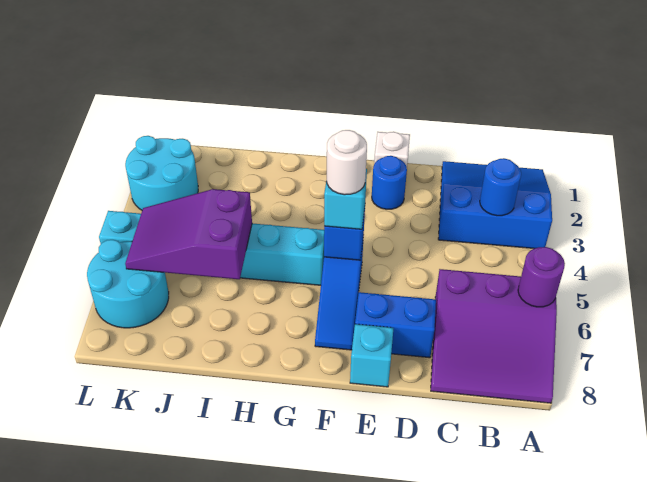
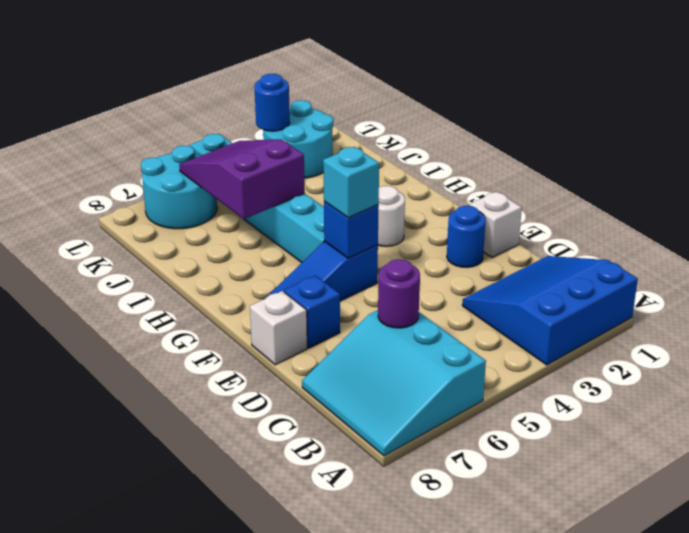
blue slope A1:C3 level 1 top 3 -> blue slope A1:C3 level 1 top A
purple slope A6:C8 level 1 top 6 -> cyan slope A6:C8 level 1 top 6
purple round brick A6 level 2 -> purple round brick C6 level 2
blue round brick B3 level 2 -> blue round brick L3 level 2
blue brick D7:E7 level 1 -> blue brick E7 level 1
cyan brick E8 level 1 -> white brick E8 level 1
white round brick F5 level 4 -> white round brick G3 level 1

